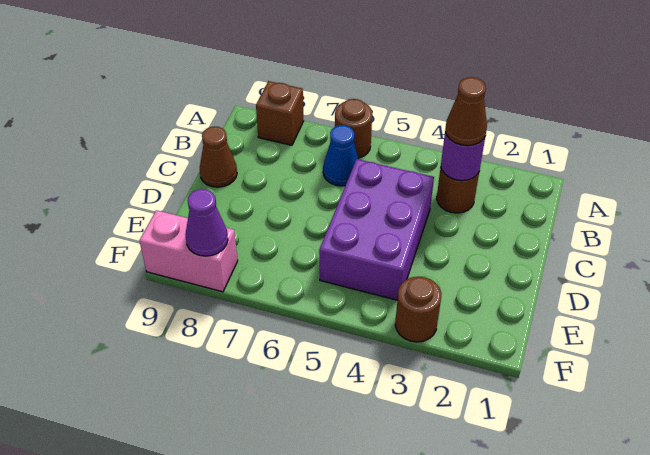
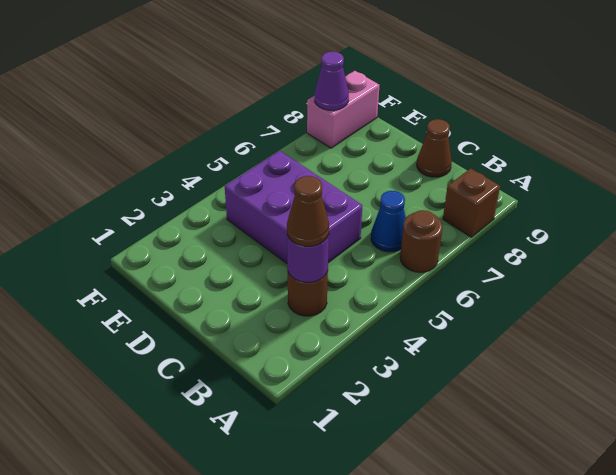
brown round brick F3 level 1 -> none

